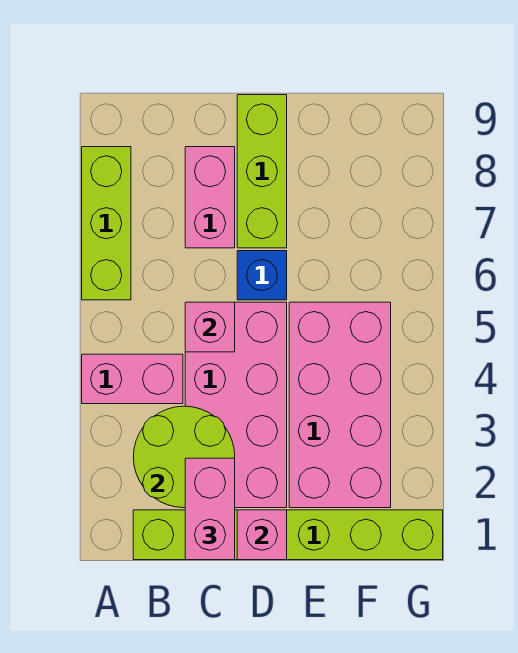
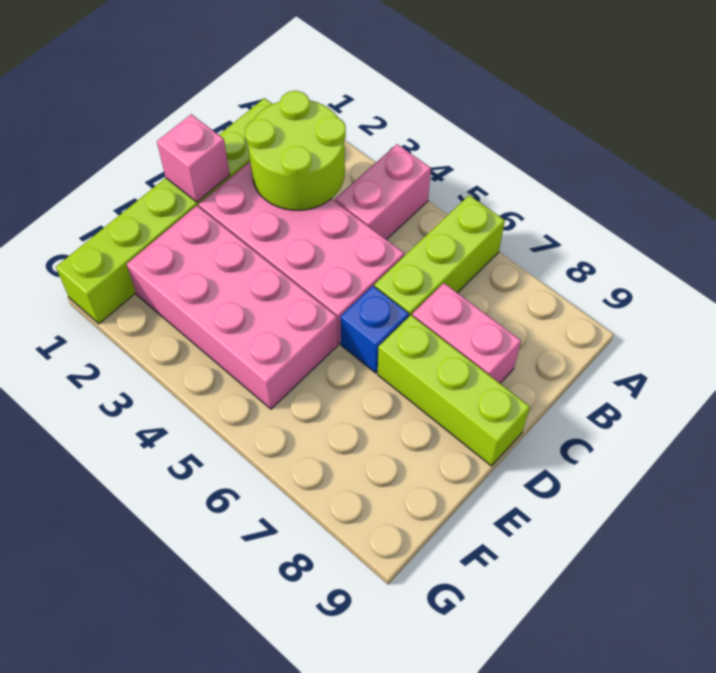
lime brick A6:A8 level 1 -> lime brick A6:C6 level 1
pink brick C1:C2 level 3 -> none
pink brick C5 level 2 -> none

